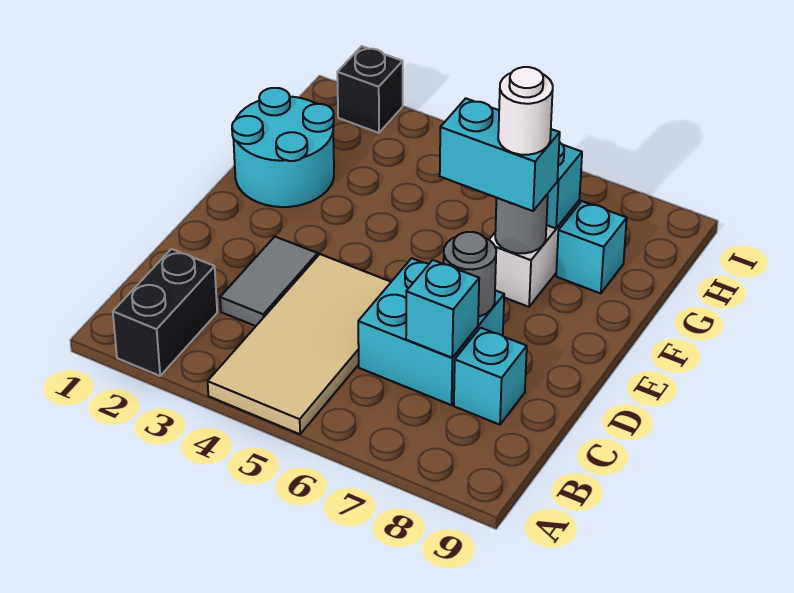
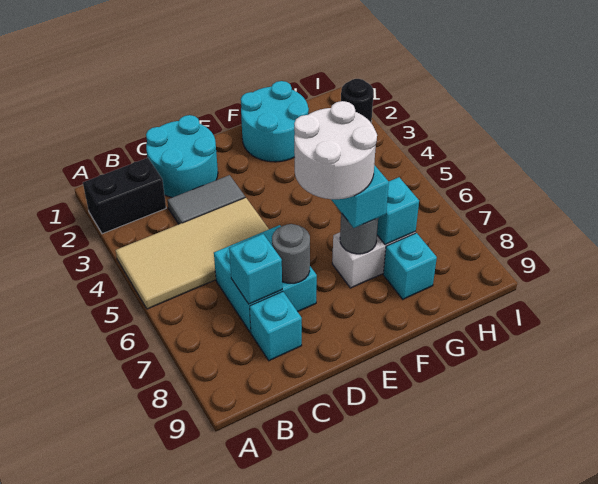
none -> cyan round brick C1:D2 level 1
white round brick F7 level 4 -> white round brick E6:F7 level 4
black brick I2 level 1 -> black round brick I2 level 1

